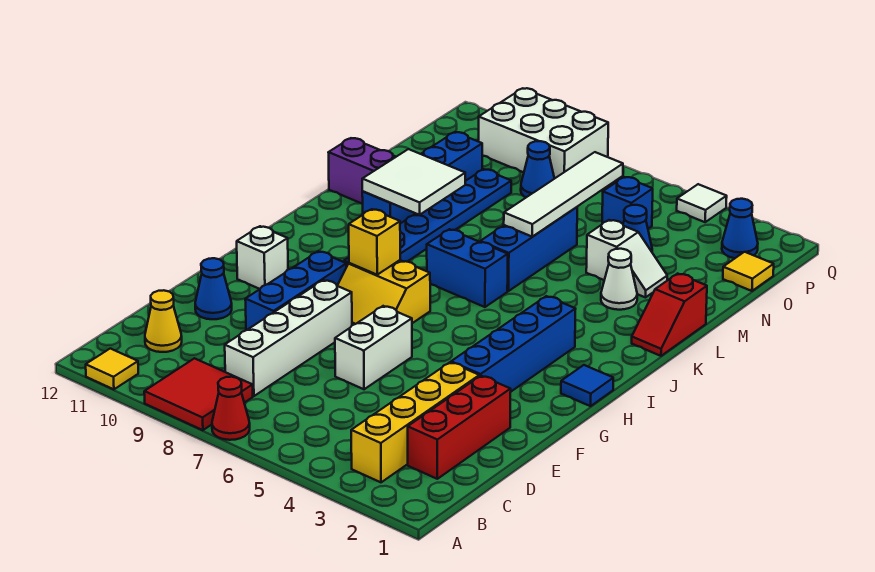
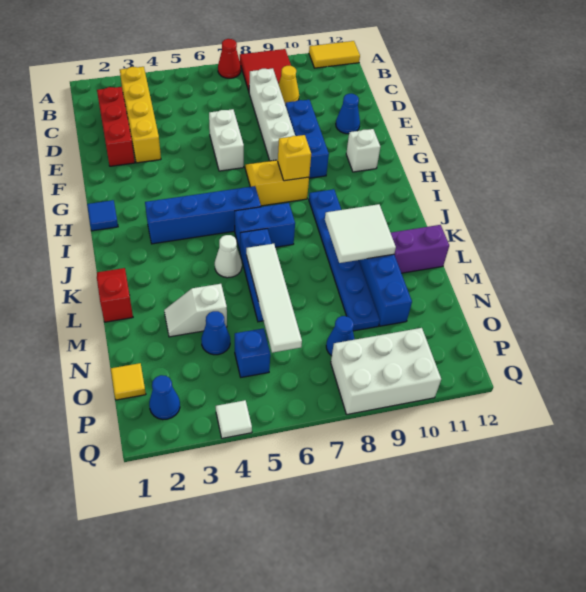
yellow tile A11 level 1 -> yellow tile A11:A12 level 1
yellow cone C11 level 1 -> yellow cone C9 level 1
blue brick F3:I3 level 1 -> blue brick I3:I6 level 1
white cone L3 level 1 -> white cone K5 level 1

